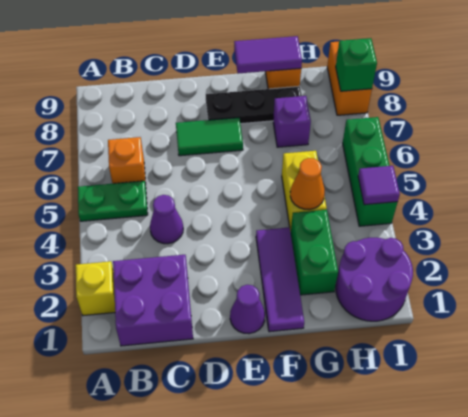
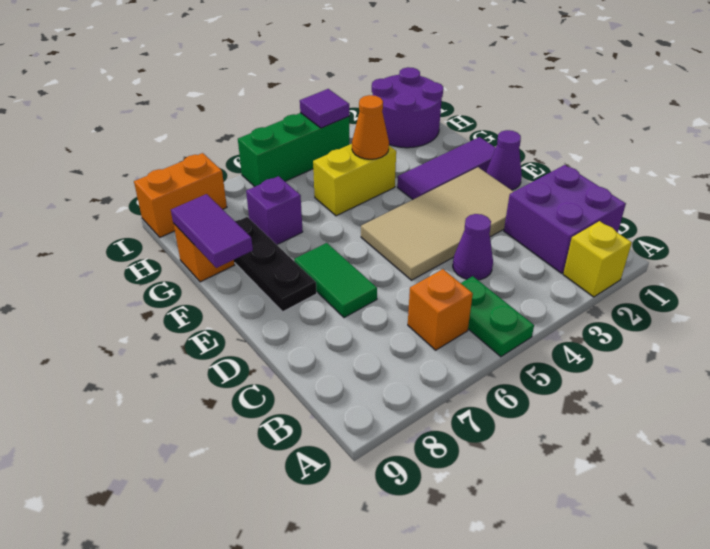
none -> tan tile D2:E5 level 1
green brick G2:G3 level 1 -> none
green brick I8 level 2 -> none

